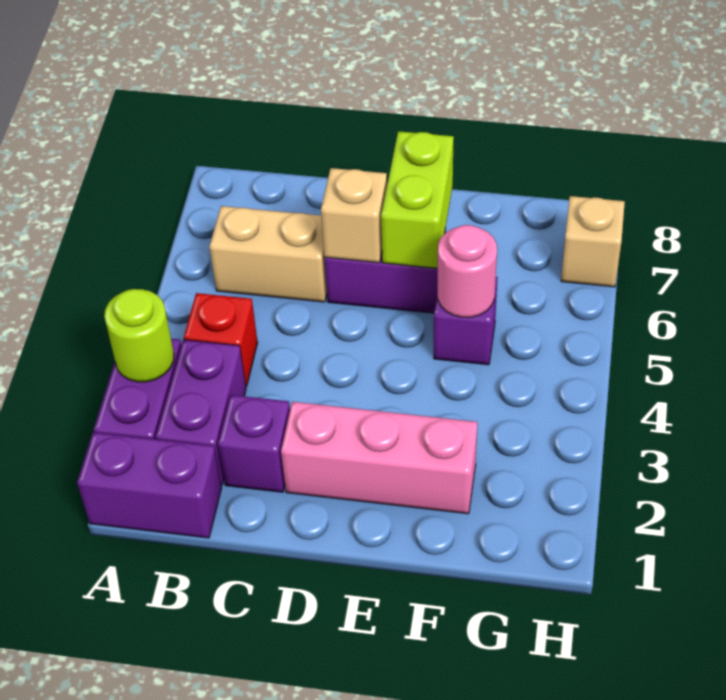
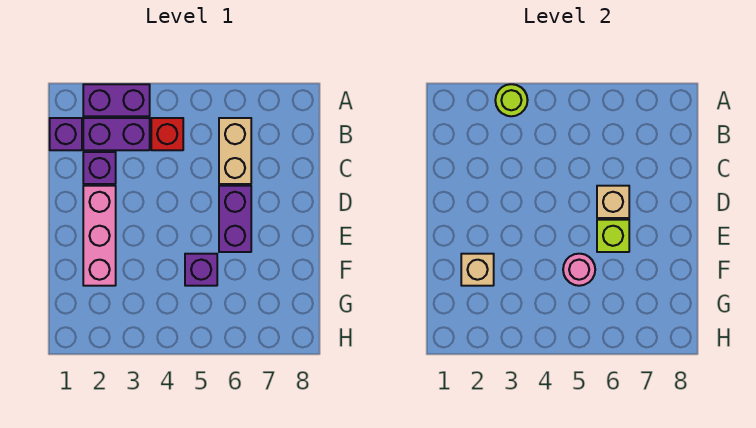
purple brick A1:B1 level 1 -> purple brick B1 level 1
lime brick E6:E7 level 2 -> lime brick E6 level 2
tan brick H7 level 1 -> tan brick F2 level 2

